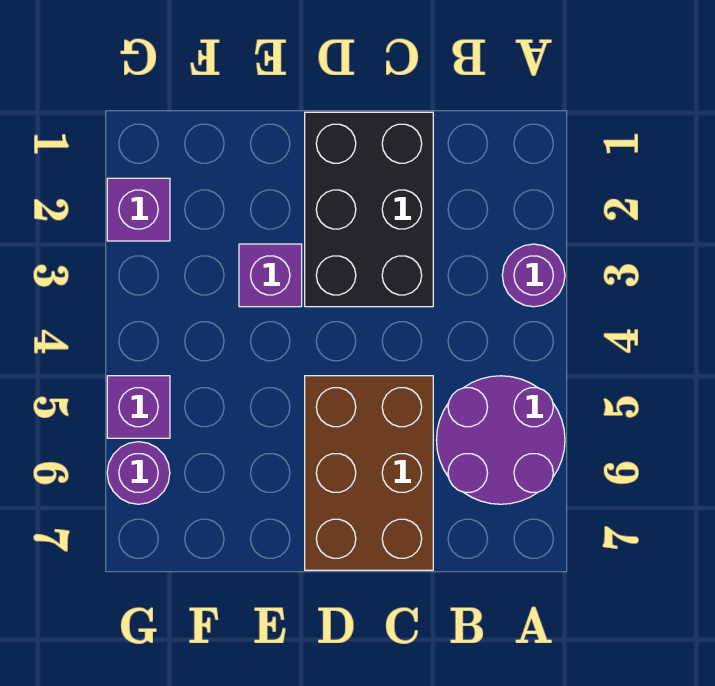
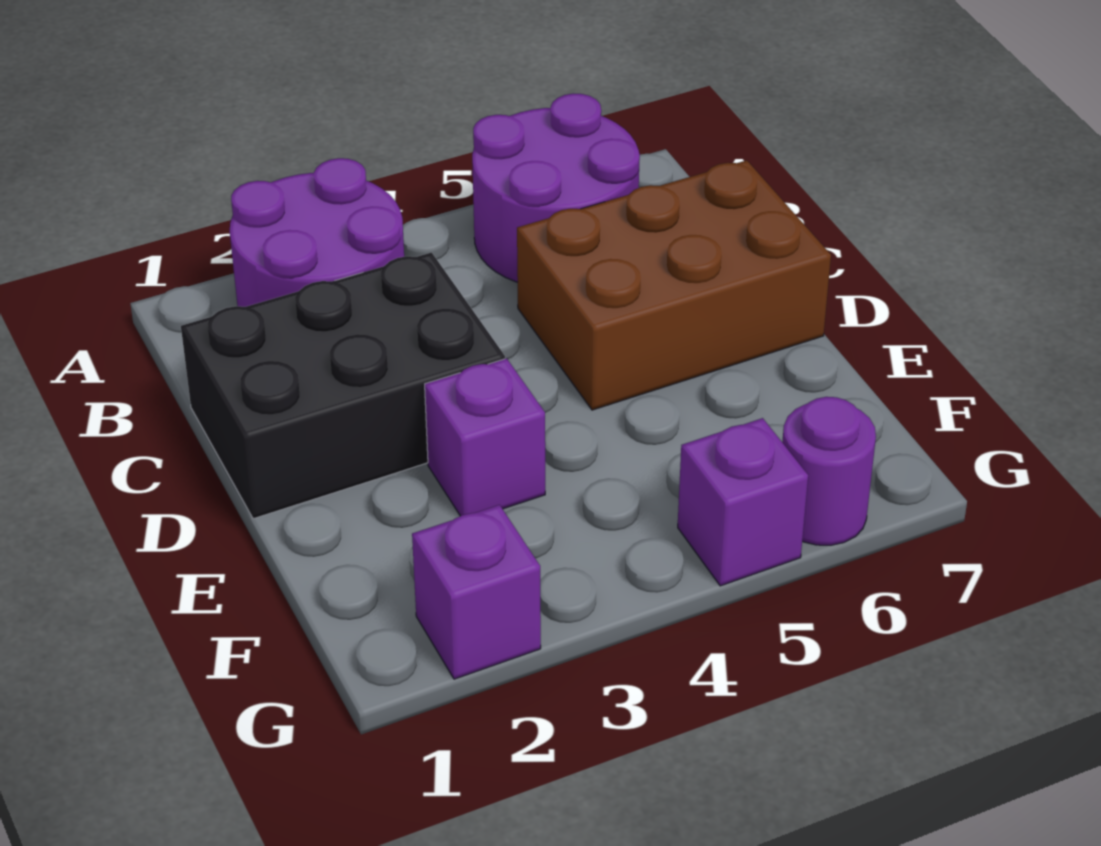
purple round brick A3 level 1 -> purple round brick A2:B3 level 1

